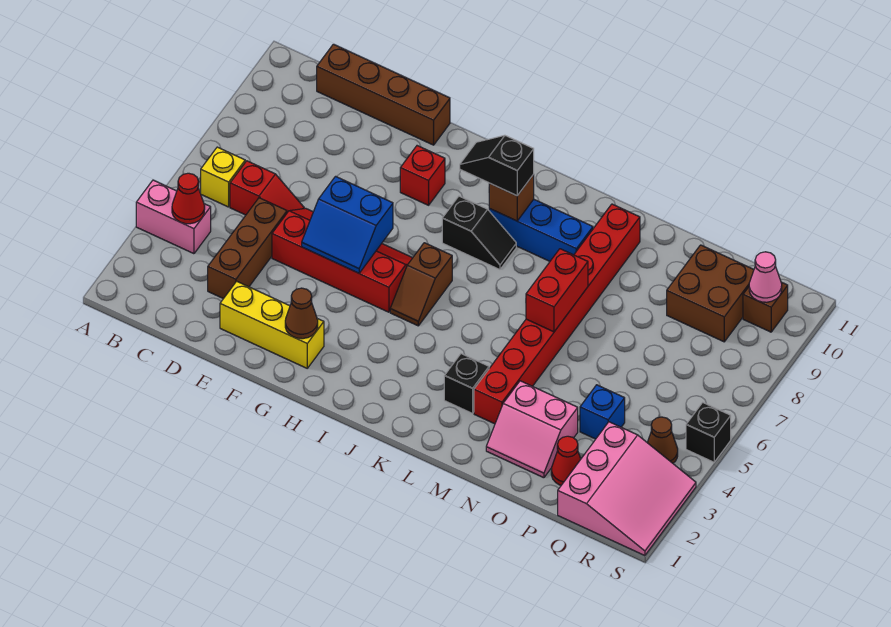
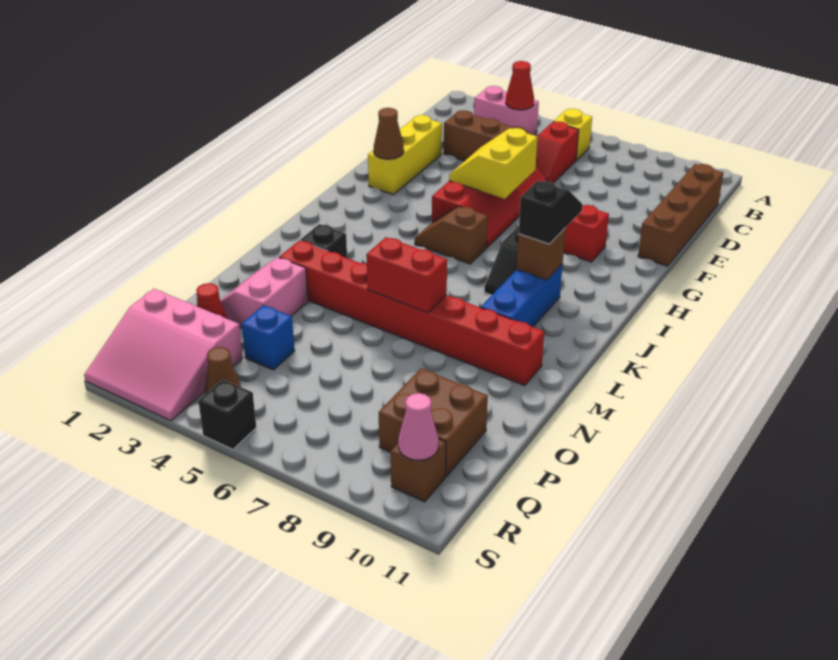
pink brick A4:B4 level 1 -> pink brick B3:B4 level 1
blue slope F5:G6 level 2 top 6 -> yellow slope F5:G6 level 2 top 6

